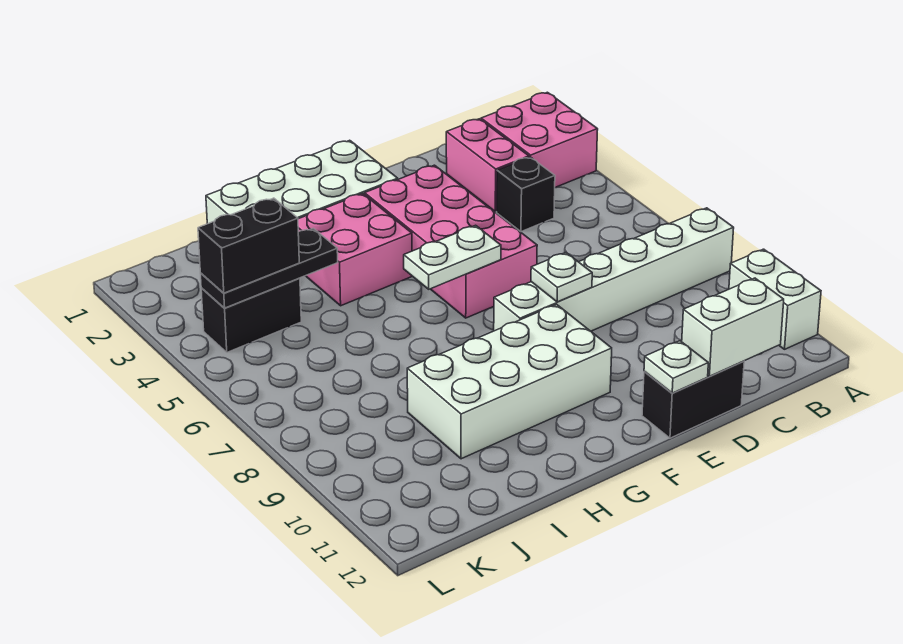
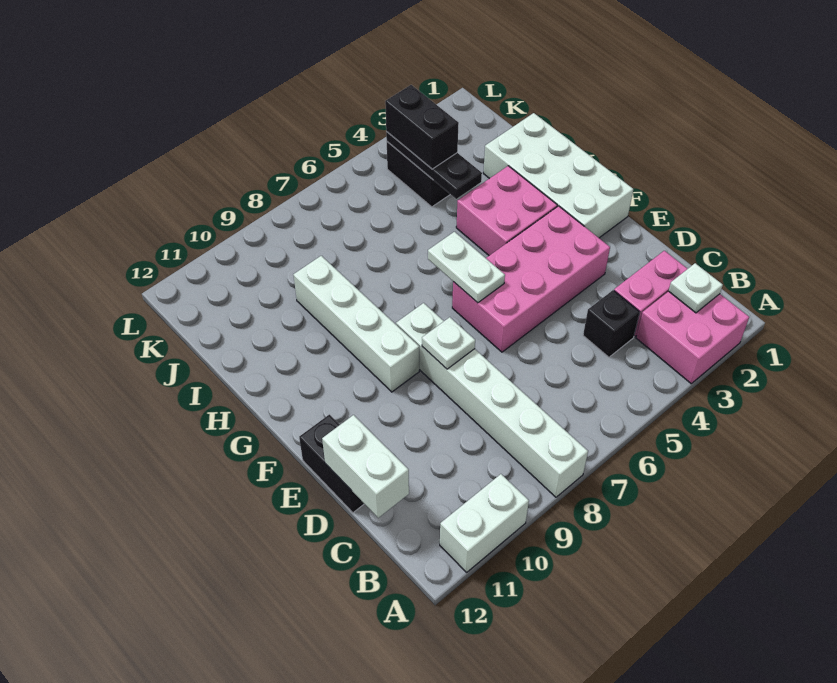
white plate E12 level 2 -> white plate B2 level 2
white brick F9:I10 level 1 -> white brick F9:I9 level 1

